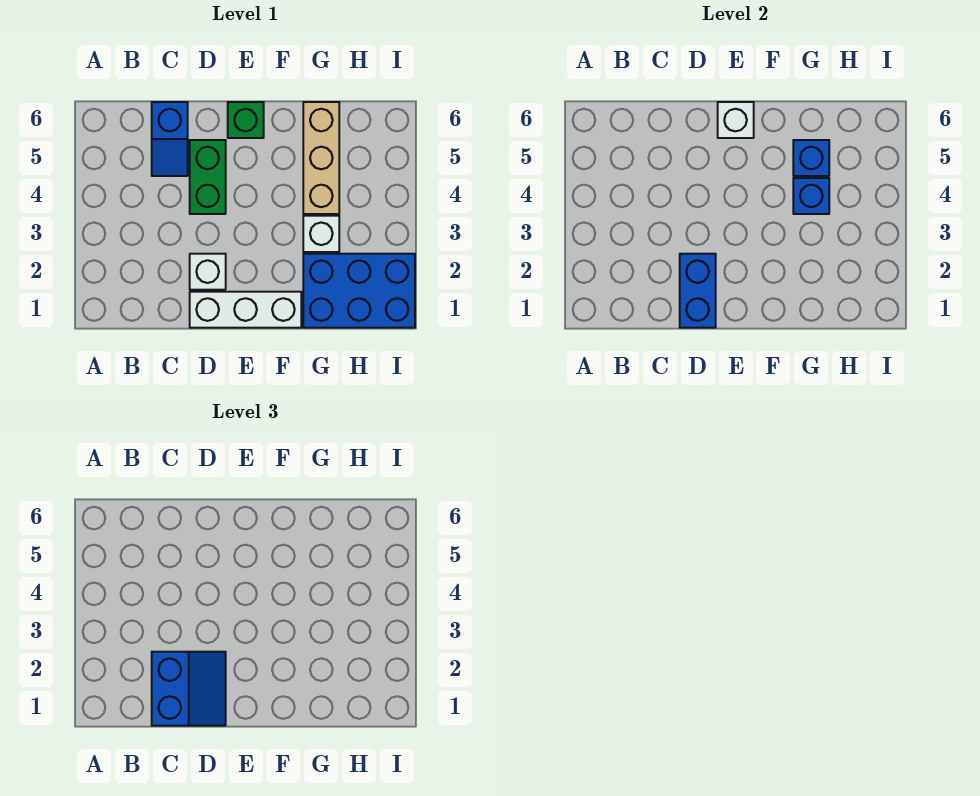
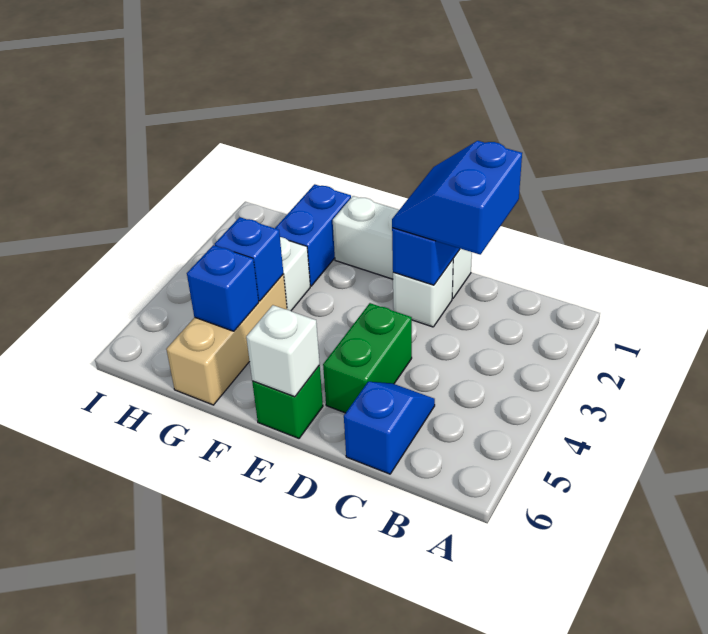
blue brick G1:I2 level 1 -> blue brick G1:G2 level 1

